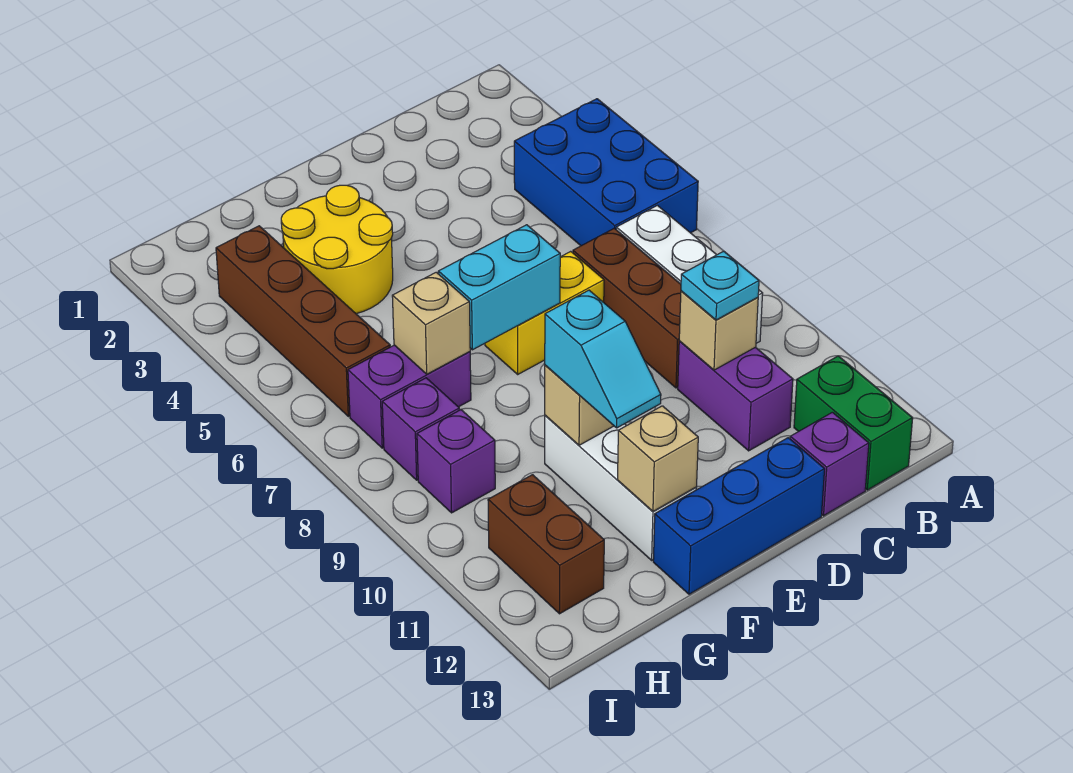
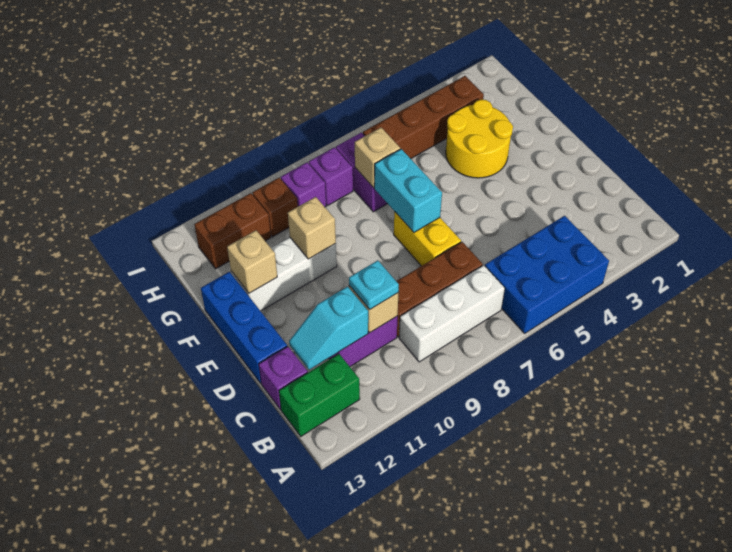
cyan slope F10:F11 level 3 top 10 -> cyan slope C11:C12 level 2 top 11
none -> brown brick H10 level 1

